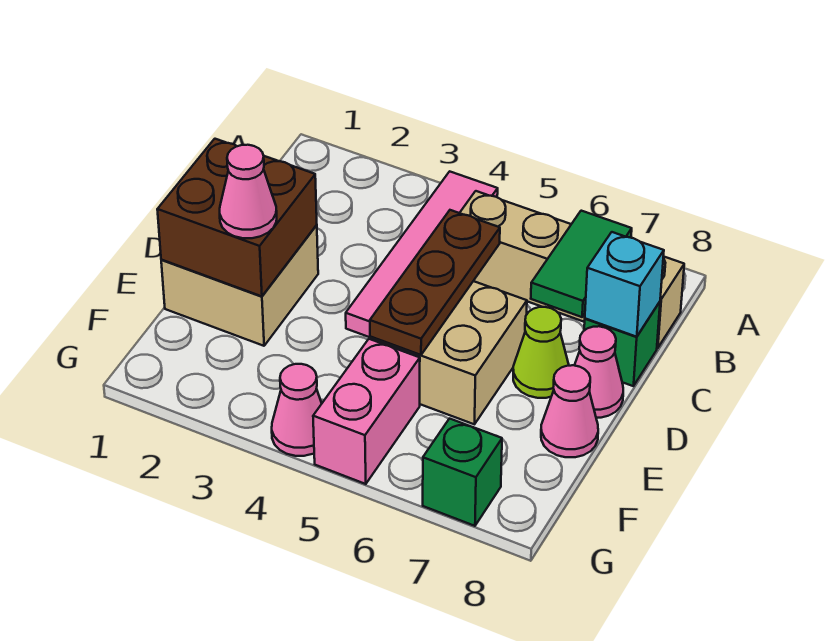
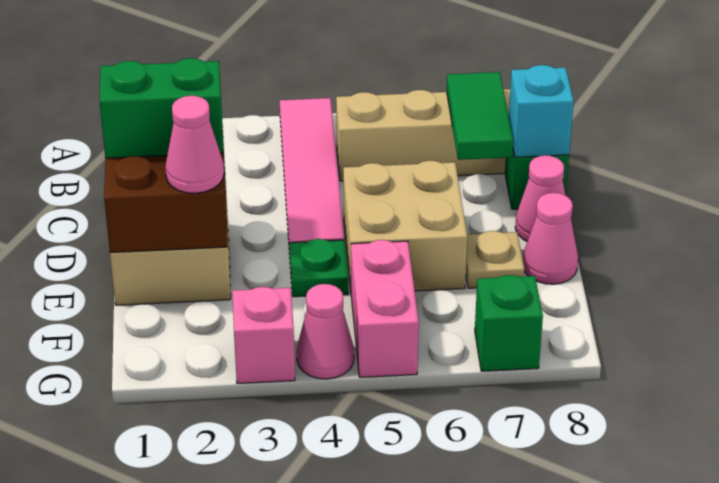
brown plate C5:E5 level 2 -> none
none -> green brick D1:D2 level 3
lime cone D7 level 1 -> none
none -> green plate E4 level 1
none -> tan plate E7 level 1
none -> pink brick G3 level 1

